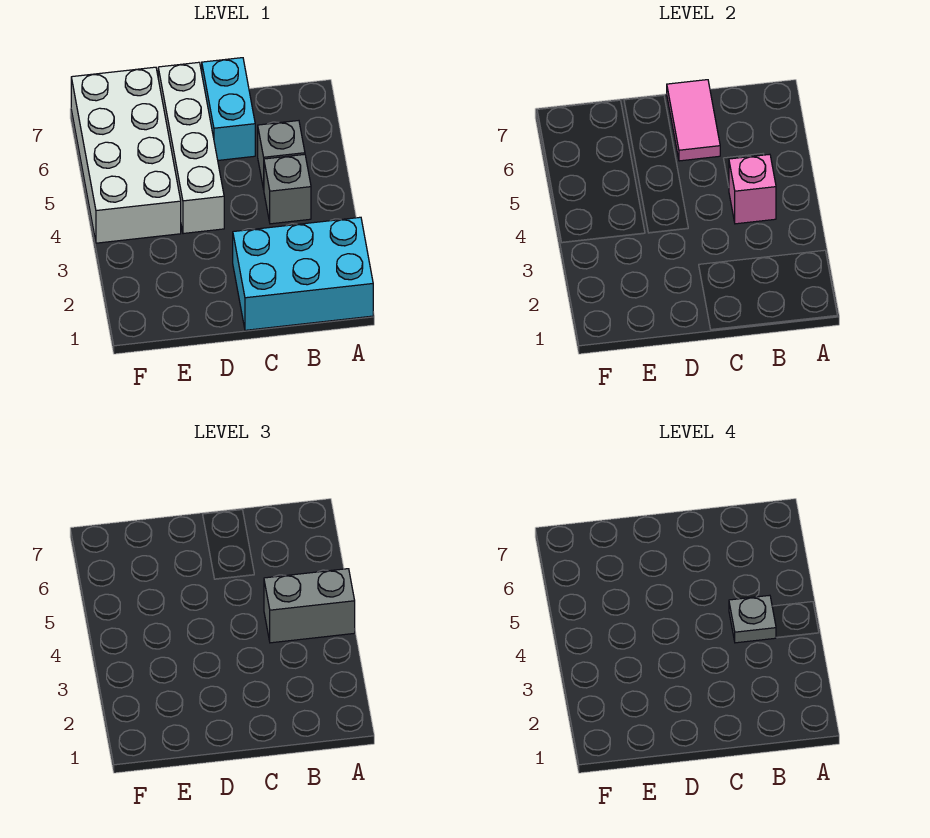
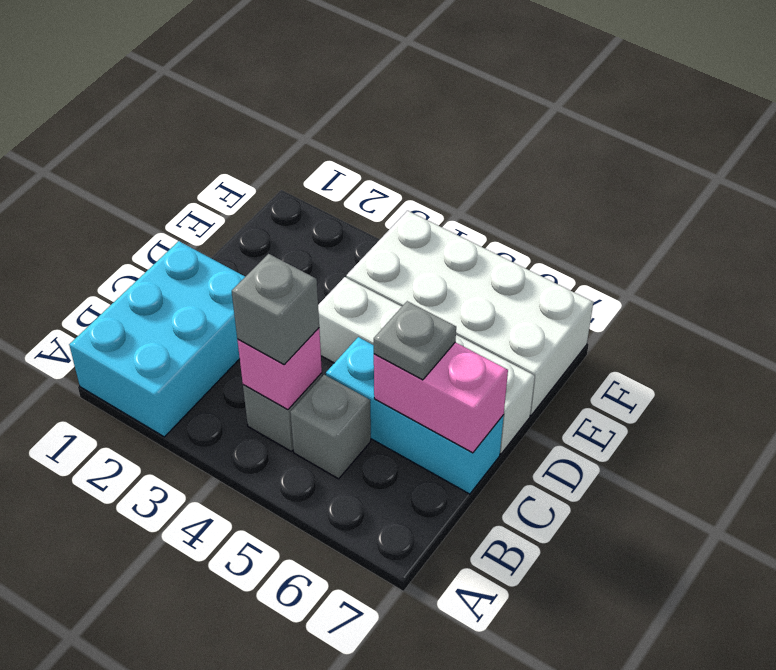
grey brick A4:B4 level 3 -> grey brick B4 level 3
grey plate B4 level 4 -> grey plate C6 level 3
cyan brick C6:C7 level 1 -> cyan brick C5:C7 level 1
pink tile C6:C7 level 2 -> pink brick C6:C7 level 2

